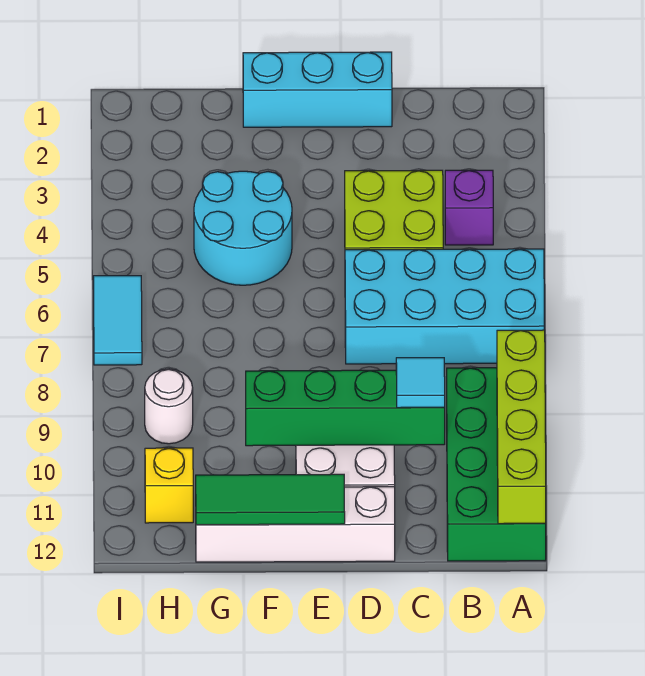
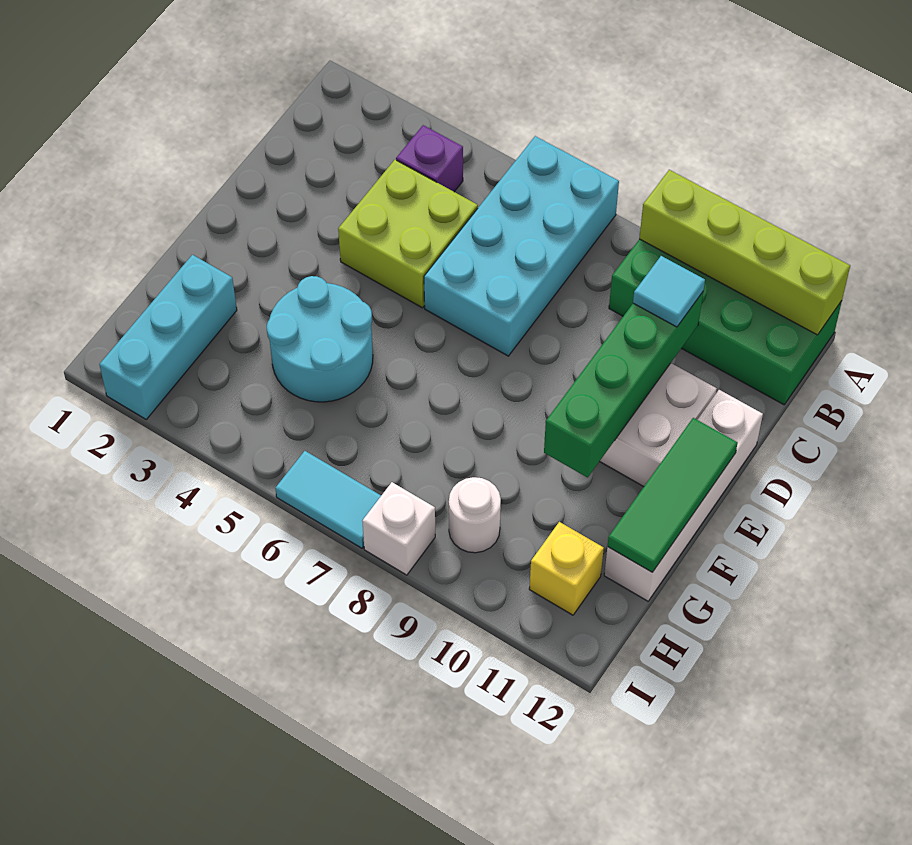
cyan brick D1:F1 level 1 -> cyan brick G2:I2 level 1
none -> white brick I8 level 1

